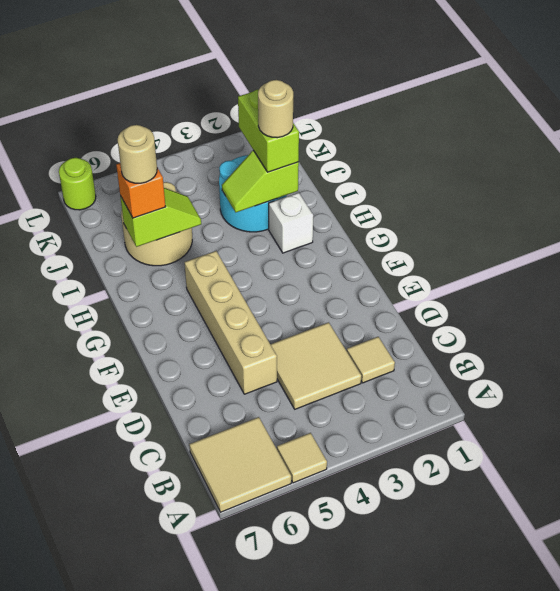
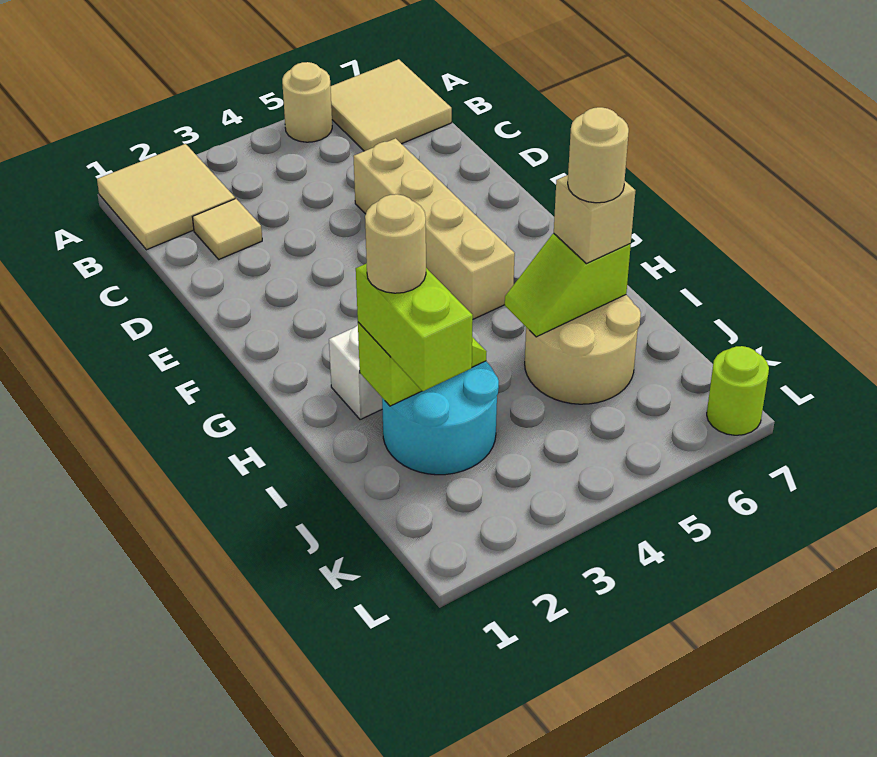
tan tile A5 level 1 -> tan round brick A5 level 1
tan tile C3:D4 level 1 -> tan tile A1:B2 level 1
orange brick I6 level 3 -> tan brick I6 level 3

